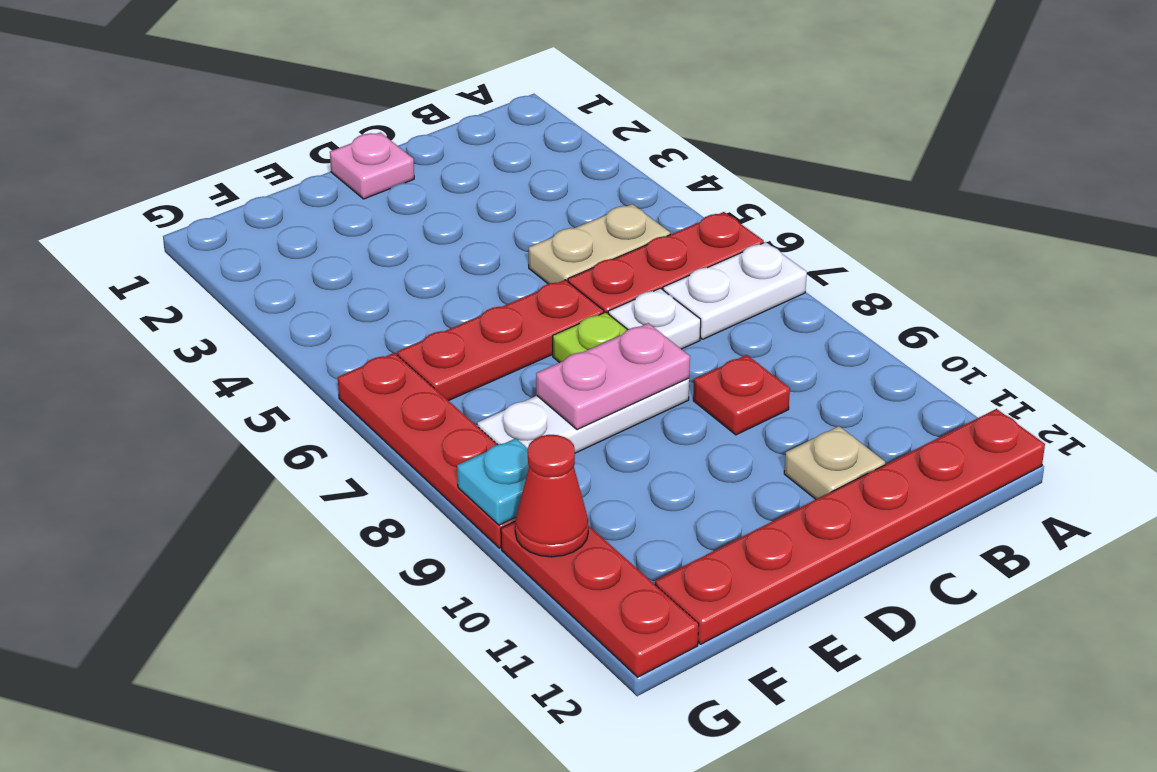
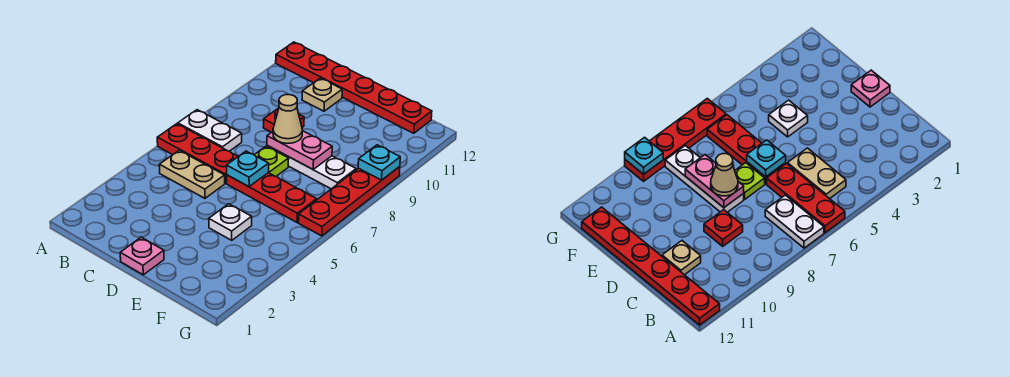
white plate C7 level 1 -> white plate E4 level 1
none -> cyan plate D6 level 2
none -> tan cone D8 level 3
red plate G10:G12 level 1 -> none
red cone G10 level 2 -> none

